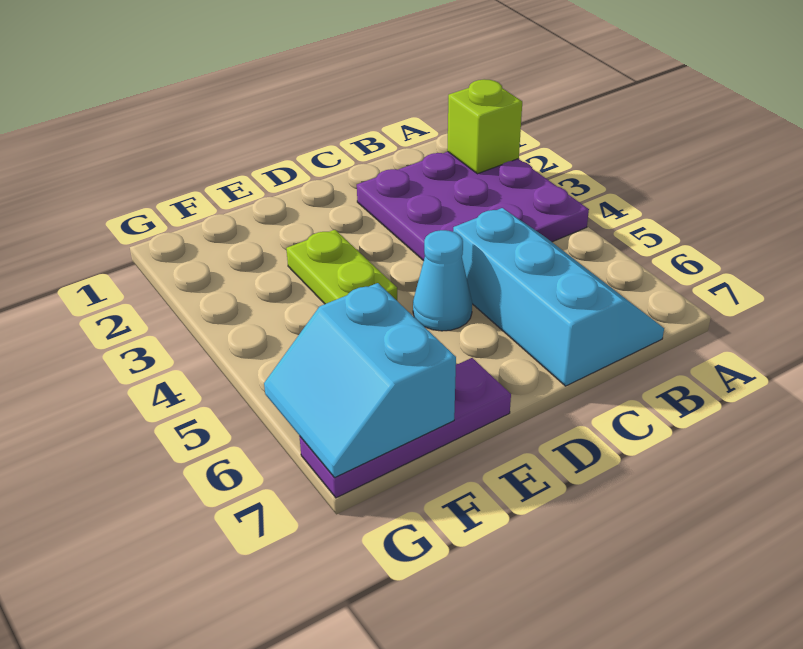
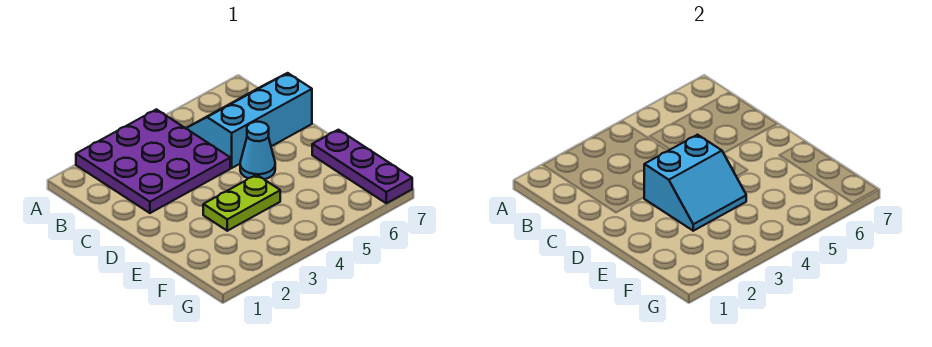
lime brick A2 level 2 -> none
cyan slope F6:G7 level 2 top F -> cyan slope D3:E4 level 2 top D

